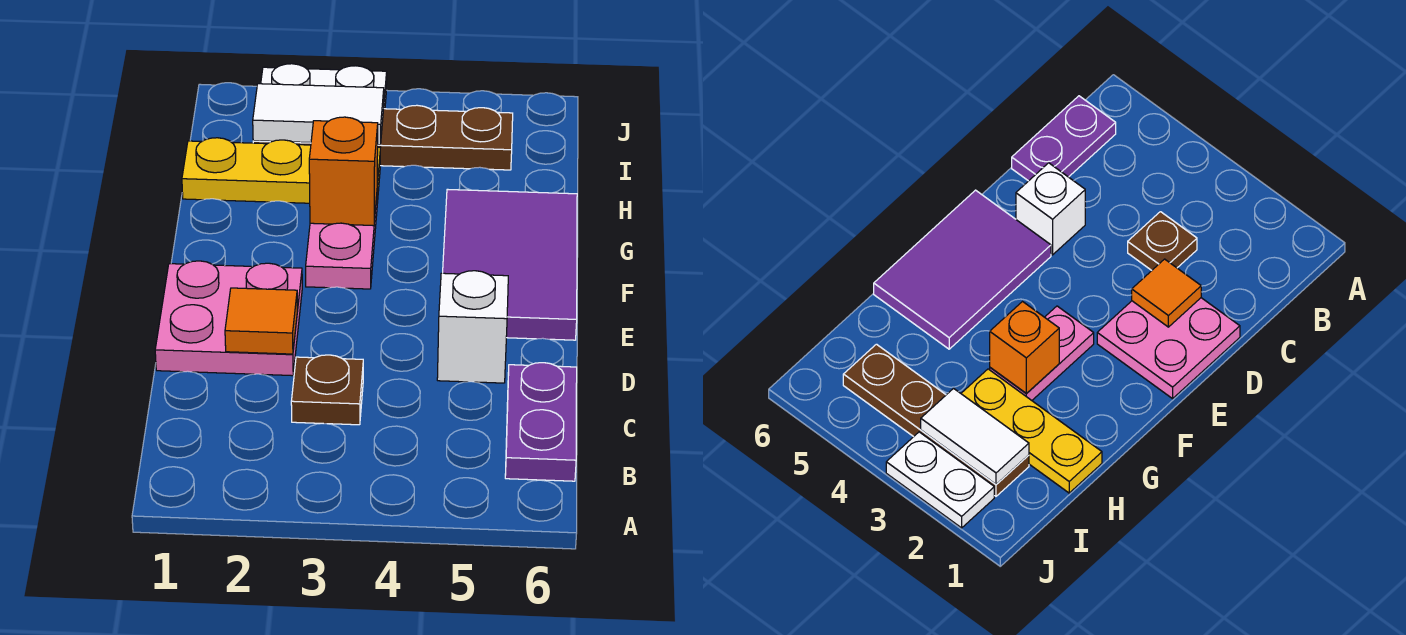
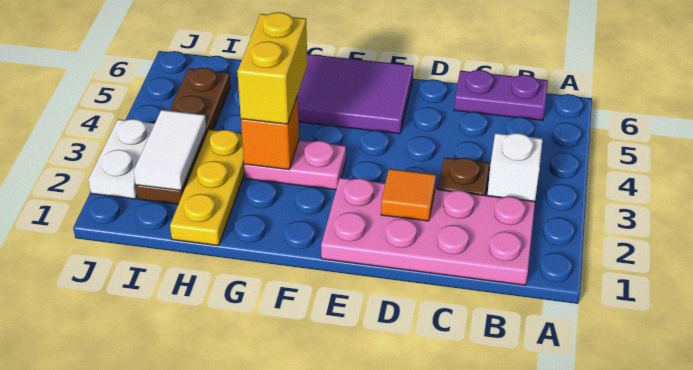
pink plate D1:E2 level 1 -> pink plate B1:E2 level 1
white brick D5 level 1 -> white brick B3 level 1
none -> yellow brick G3:G4 level 3

